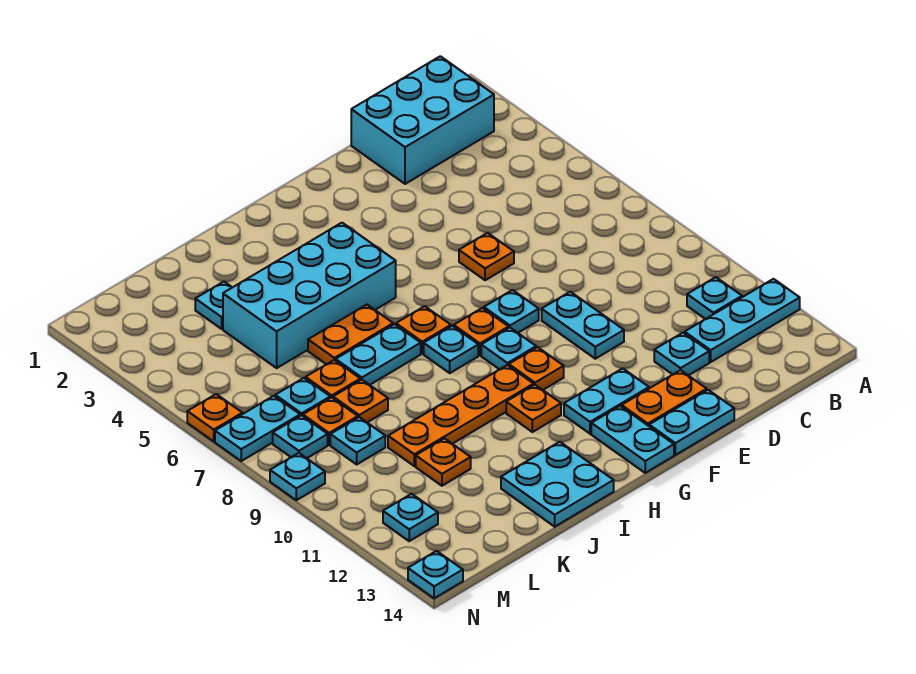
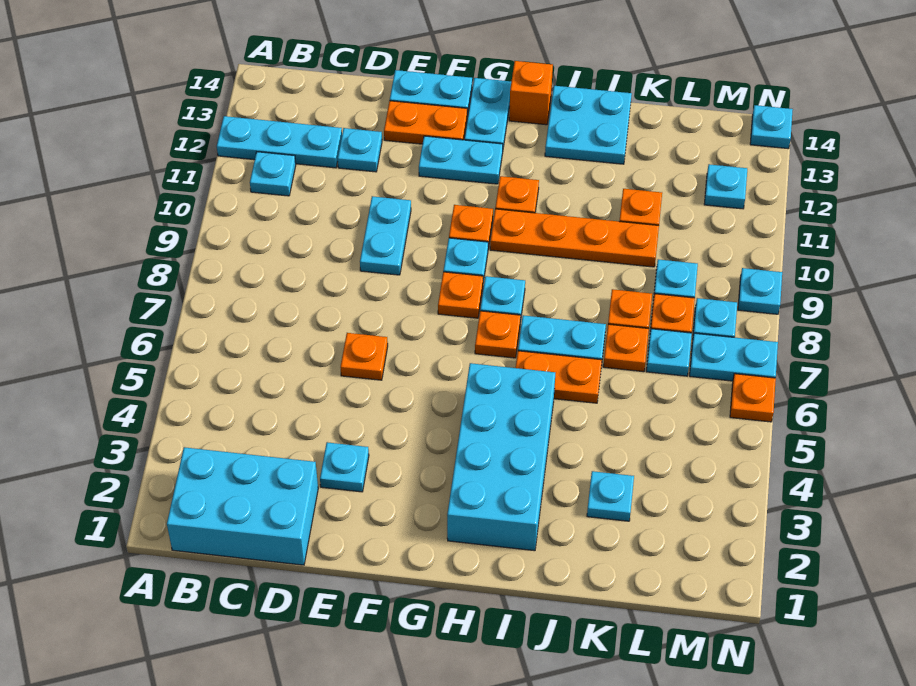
cyan plate F8 level 1 -> cyan plate E3 level 1
cyan brick H4:K5 level 1 -> cyan brick H2:I5 level 1
none -> orange brick H14 level 1

